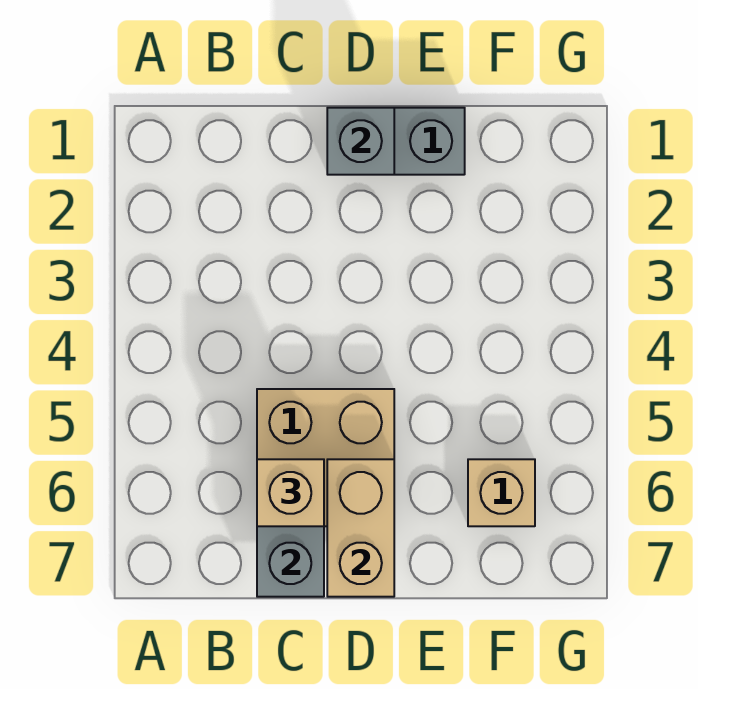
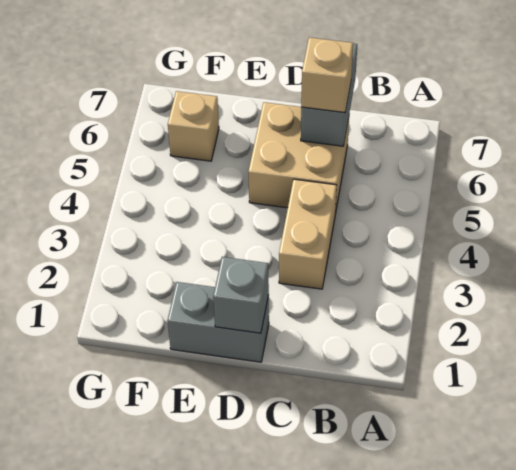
tan brick D6:D7 level 2 -> tan brick C3:C4 level 1

